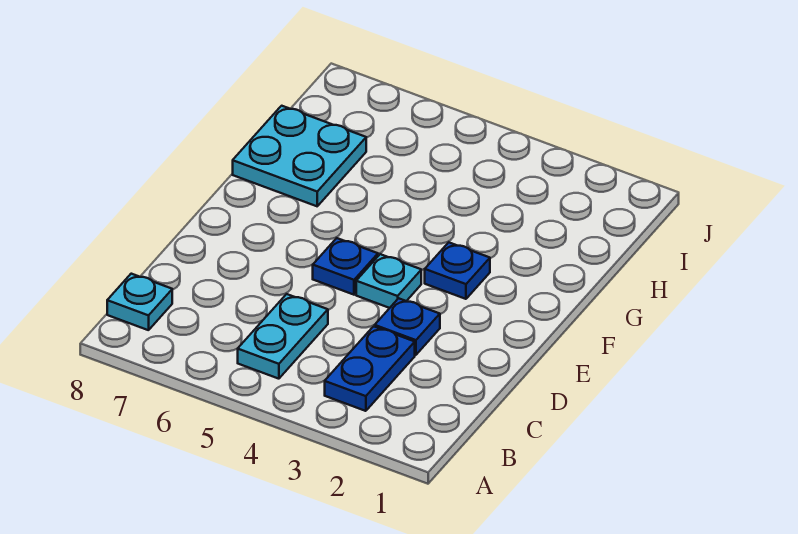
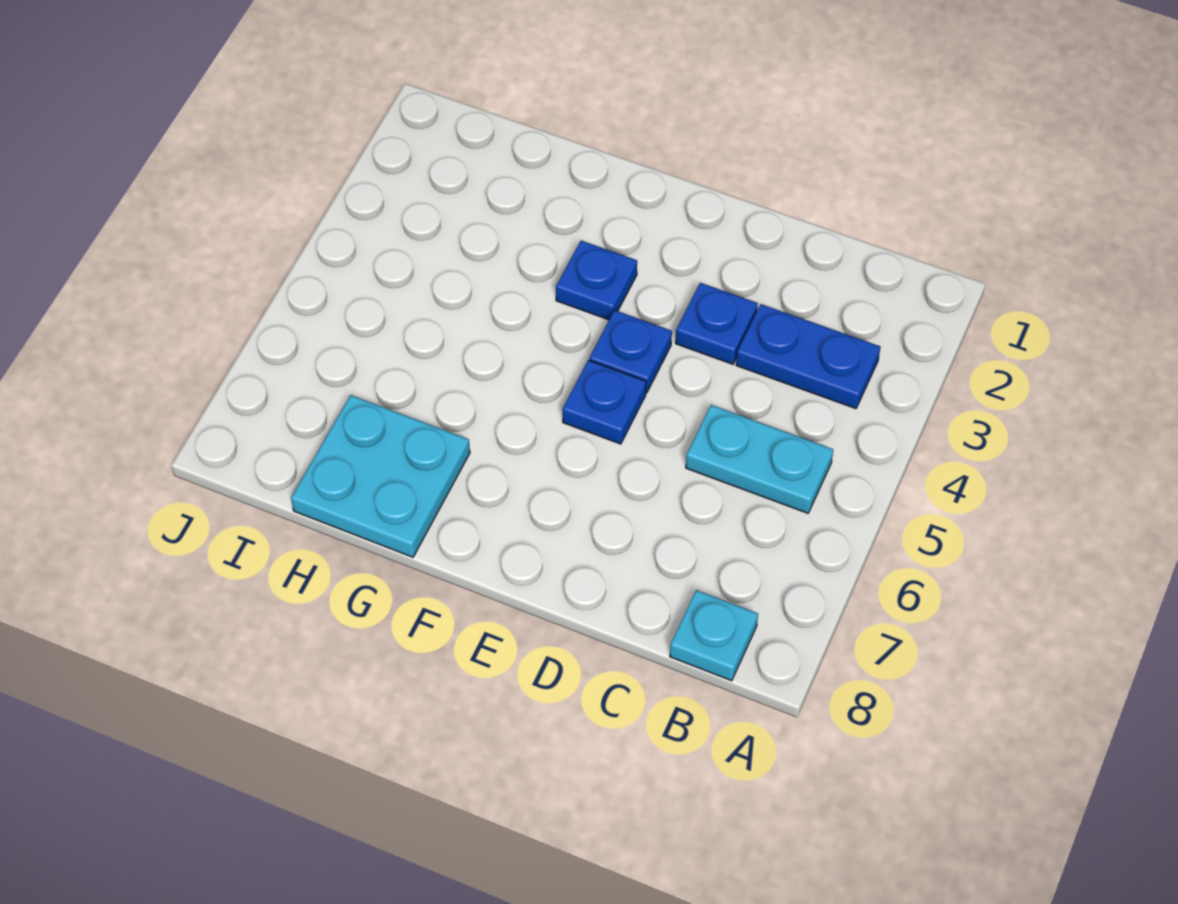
cyan plate E4 level 1 -> blue plate E4 level 1

